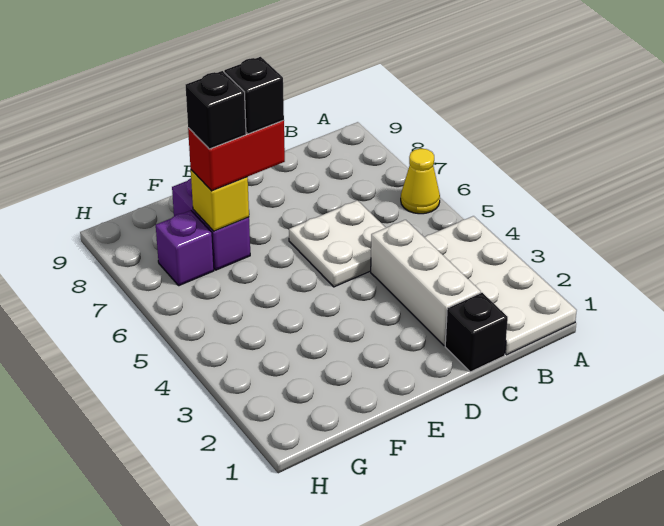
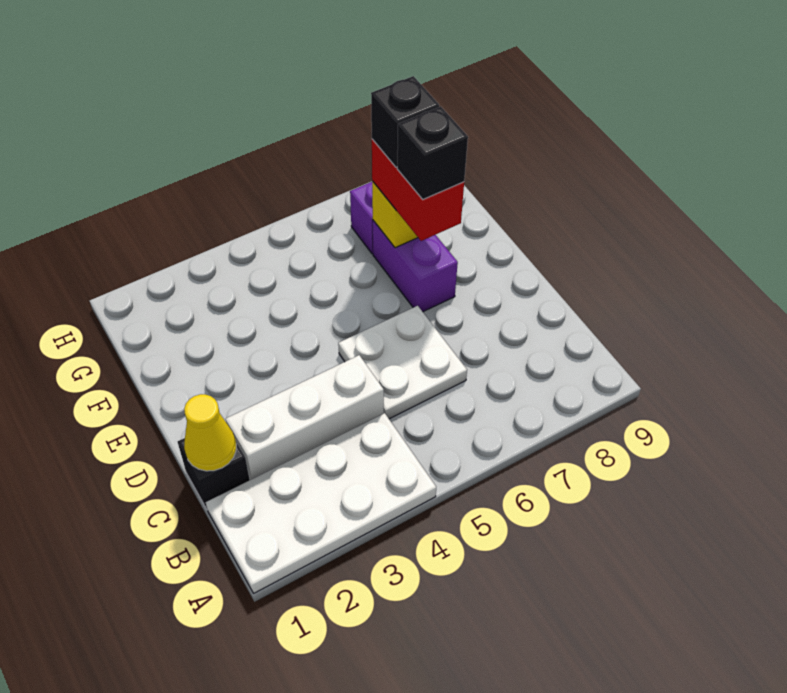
yellow cone A6 level 1 -> yellow cone C1 level 2
purple brick F7:F8 level 1 -> purple brick E7:F7 level 1

